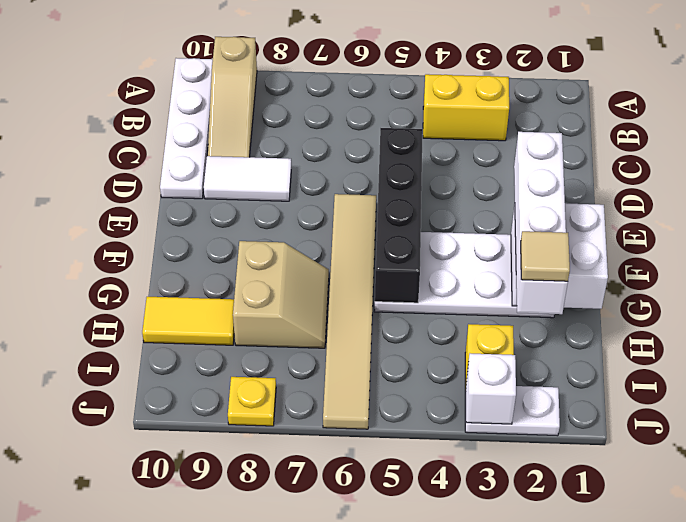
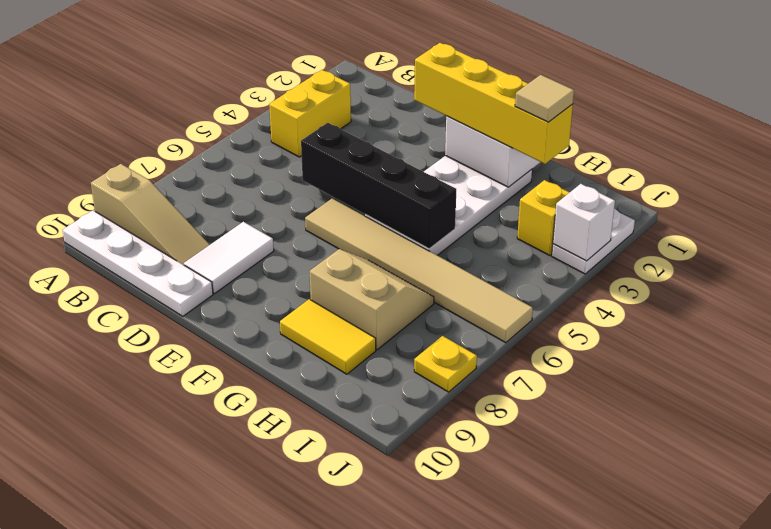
white brick E2:H2 level 3 -> yellow brick E2:H2 level 3
yellow tile H9:H10 level 1 -> yellow tile G9:H9 level 1

